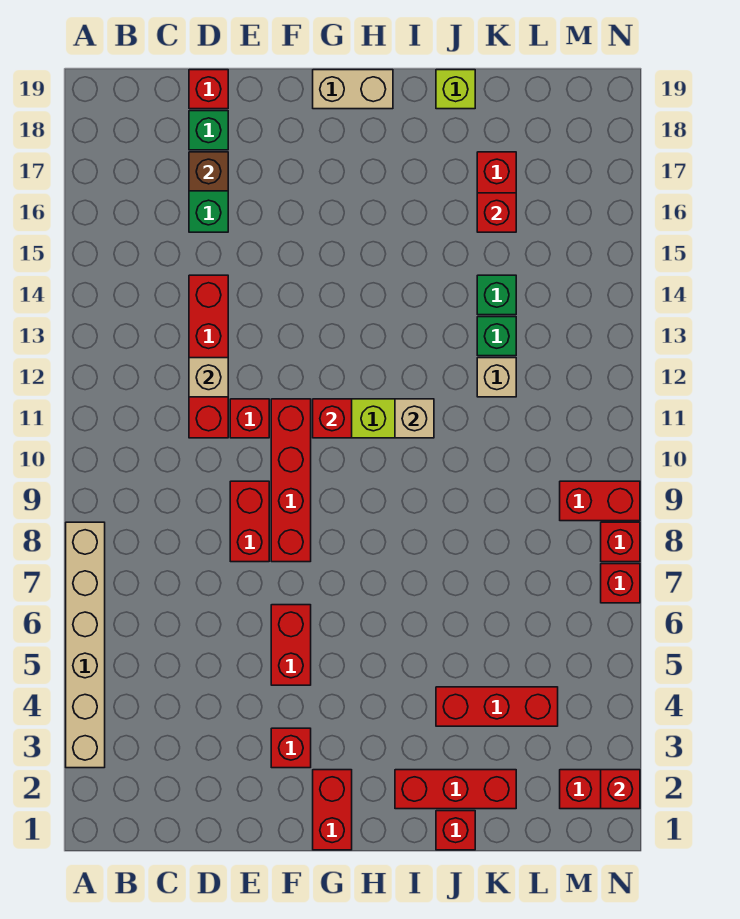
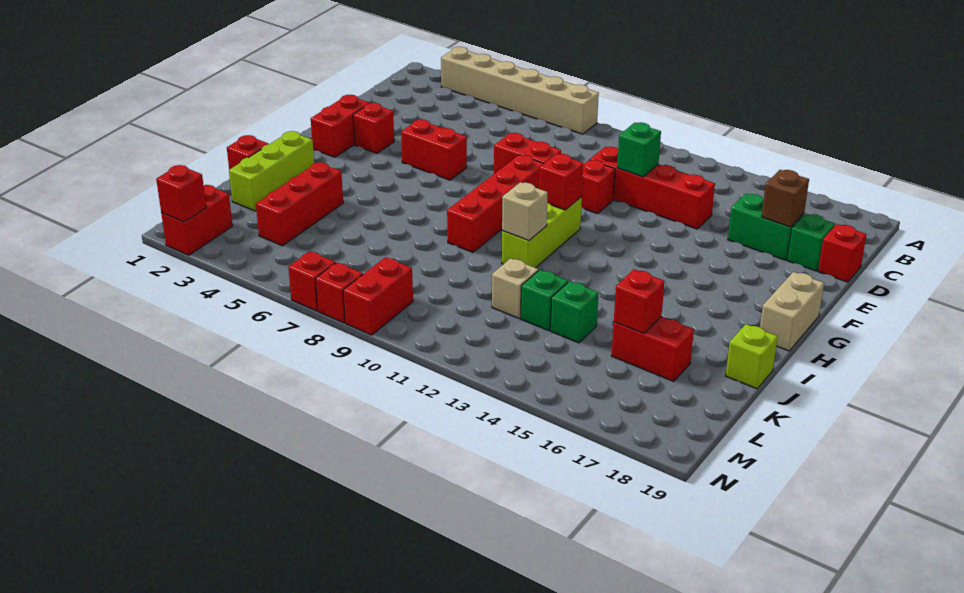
tan brick D12 level 2 -> green brick D12 level 2
red brick F8:F11 level 1 -> red brick F9:I9 level 1
red brick G1:G2 level 1 -> red brick F2:G2 level 1
red brick I2:K2 level 1 -> lime brick I2:K2 level 1

